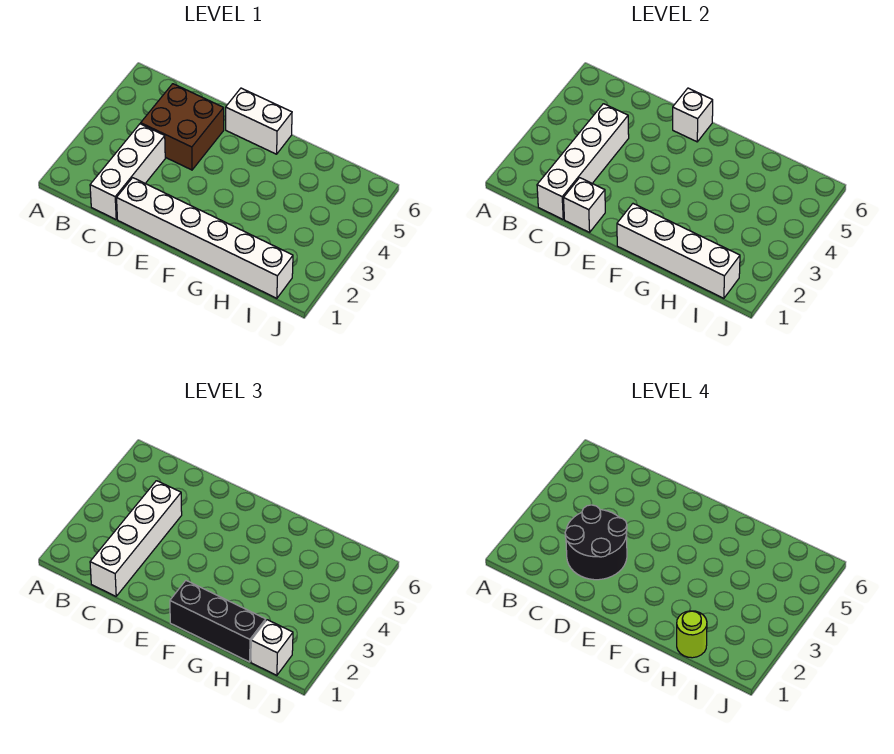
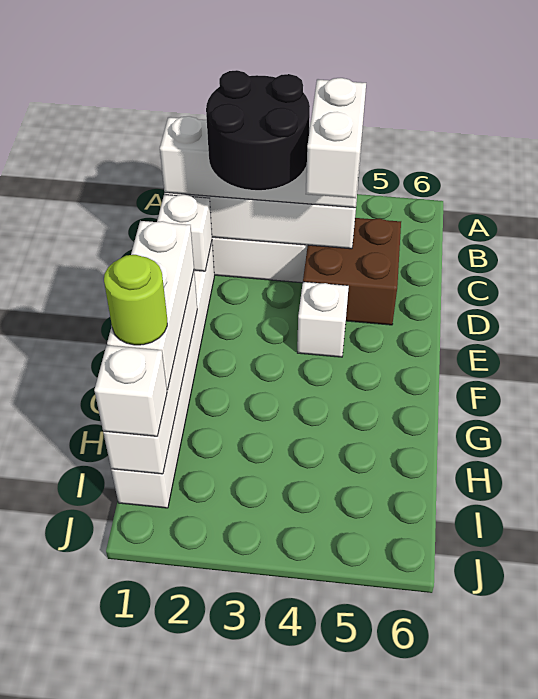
white brick E6:F6 level 1 -> white brick C4:D4 level 4
white brick E6 level 2 -> white brick E4 level 1
black brick F1:H1 level 3 -> white brick F1:H1 level 3

